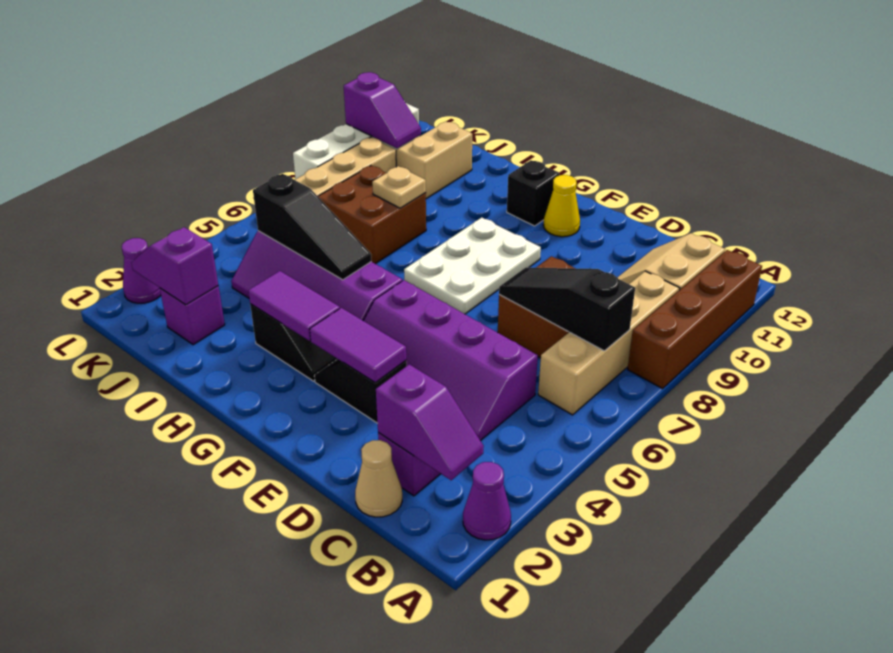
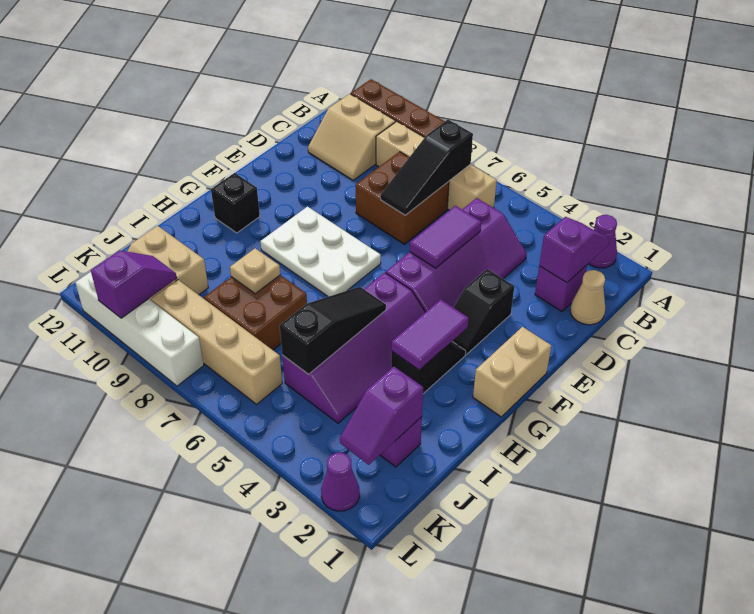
purple tile E3:F3 level 2 -> purple tile D5:E5 level 2
none -> tan brick F1:G1 level 1
yellow cone F11 level 1 -> none

